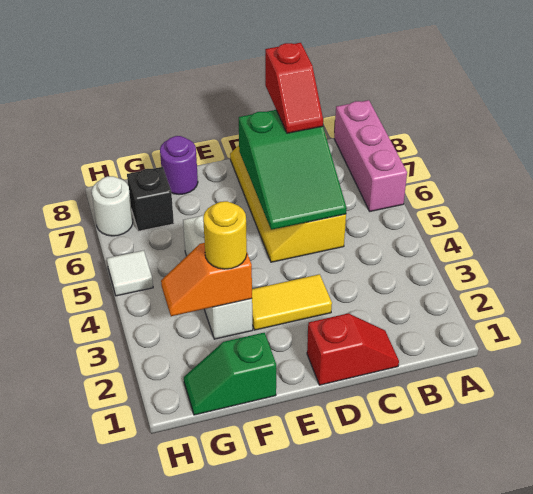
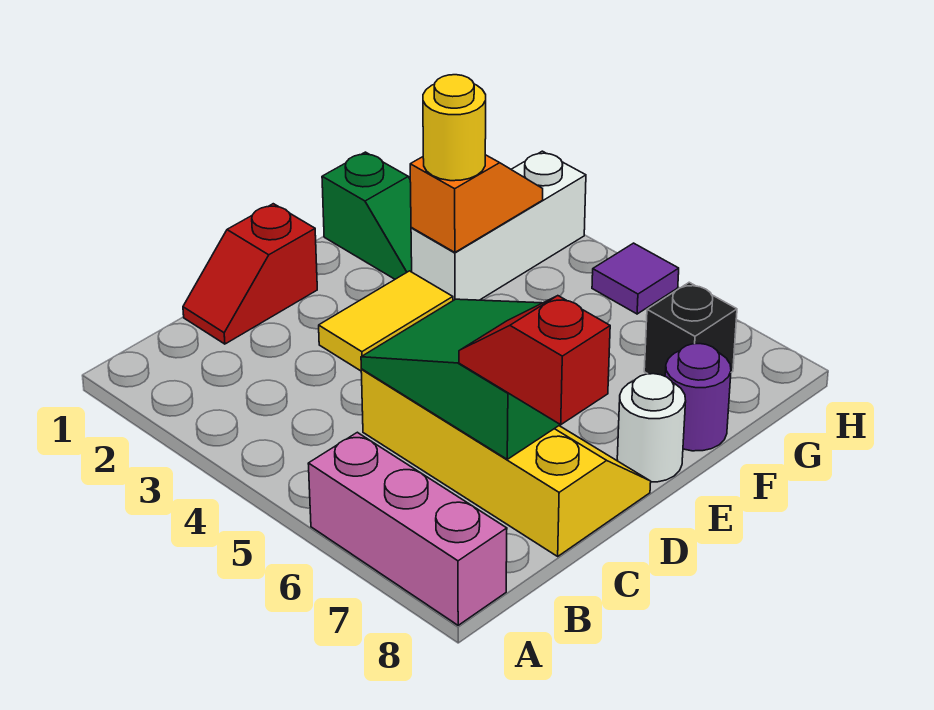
green slope F1:G1 level 1 top F -> green slope F1:F2 level 1 top 1
white brick F3:F5 level 1 -> white brick F3:H3 level 1
white tile H5 level 1 -> purple tile H5 level 1
white round brick H7 level 1 -> white round brick E8 level 1

